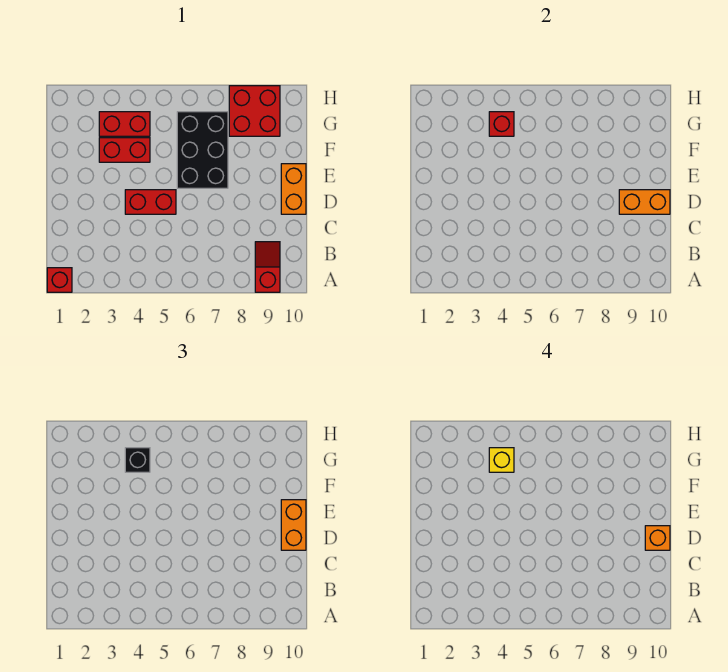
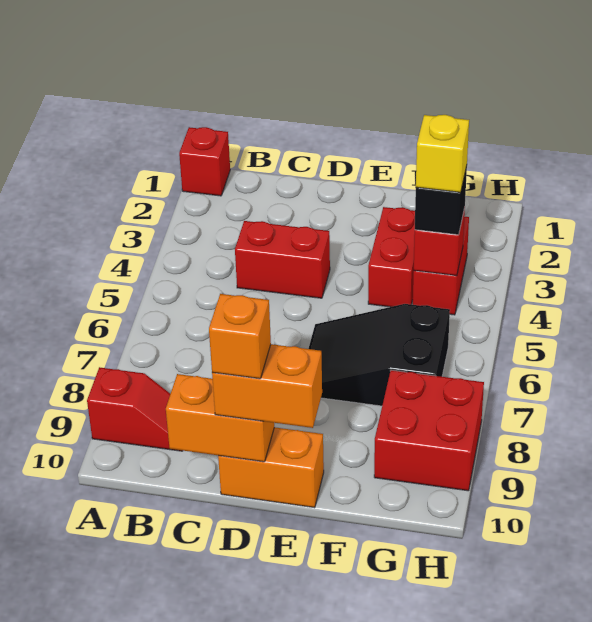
red brick D4:D5 level 1 -> red brick C4:D4 level 1
orange brick D9:D10 level 2 -> orange brick C10:D10 level 2
black brick E6:G7 level 1 -> black slope E6:G7 level 1 top G

